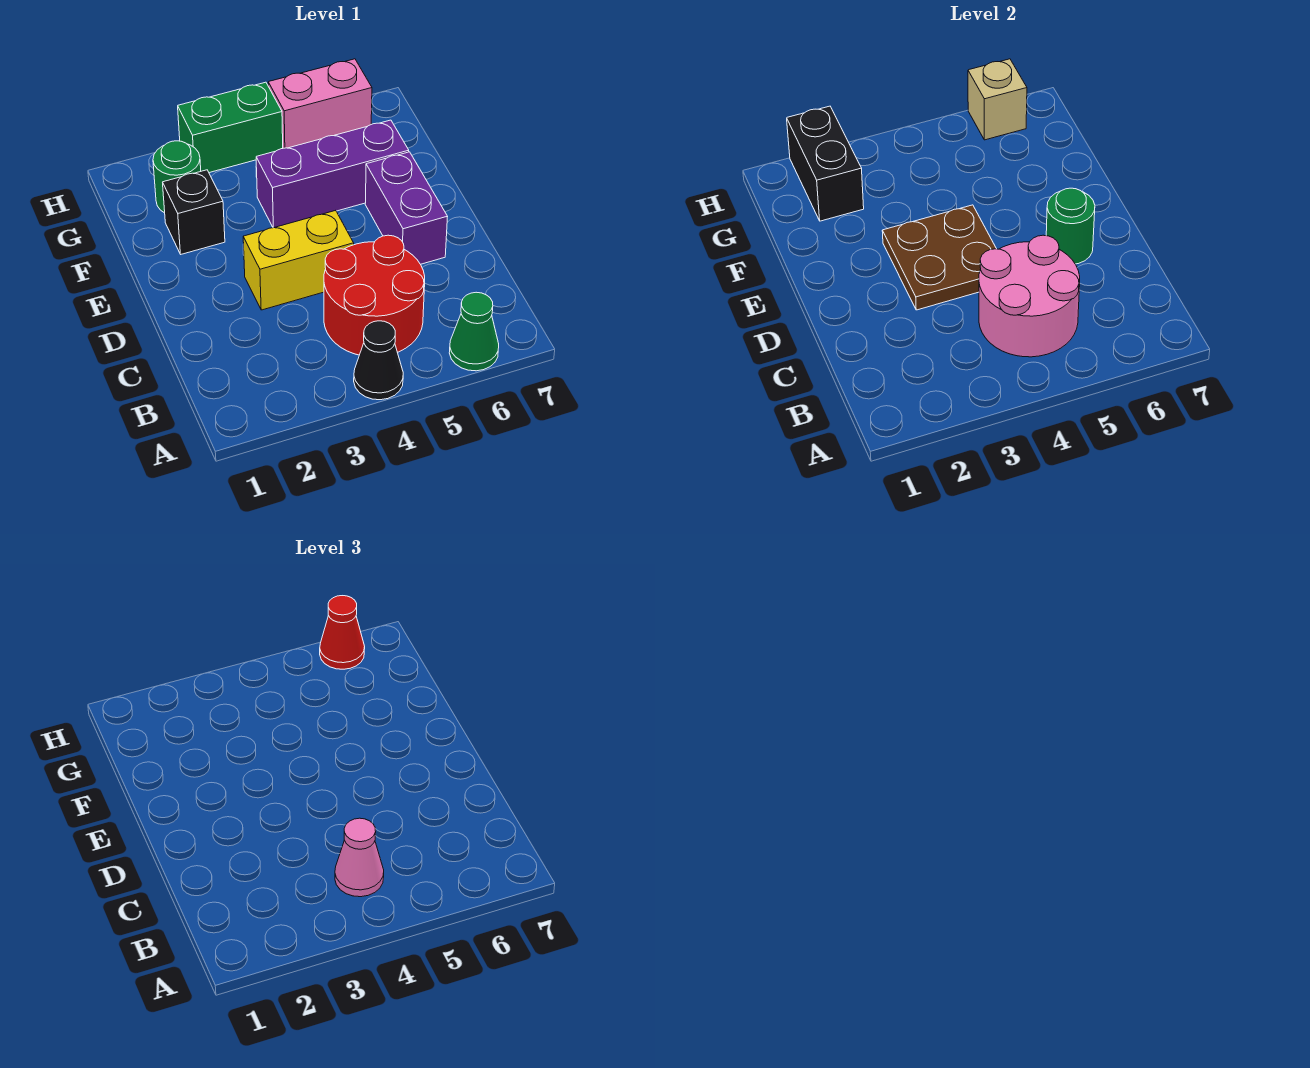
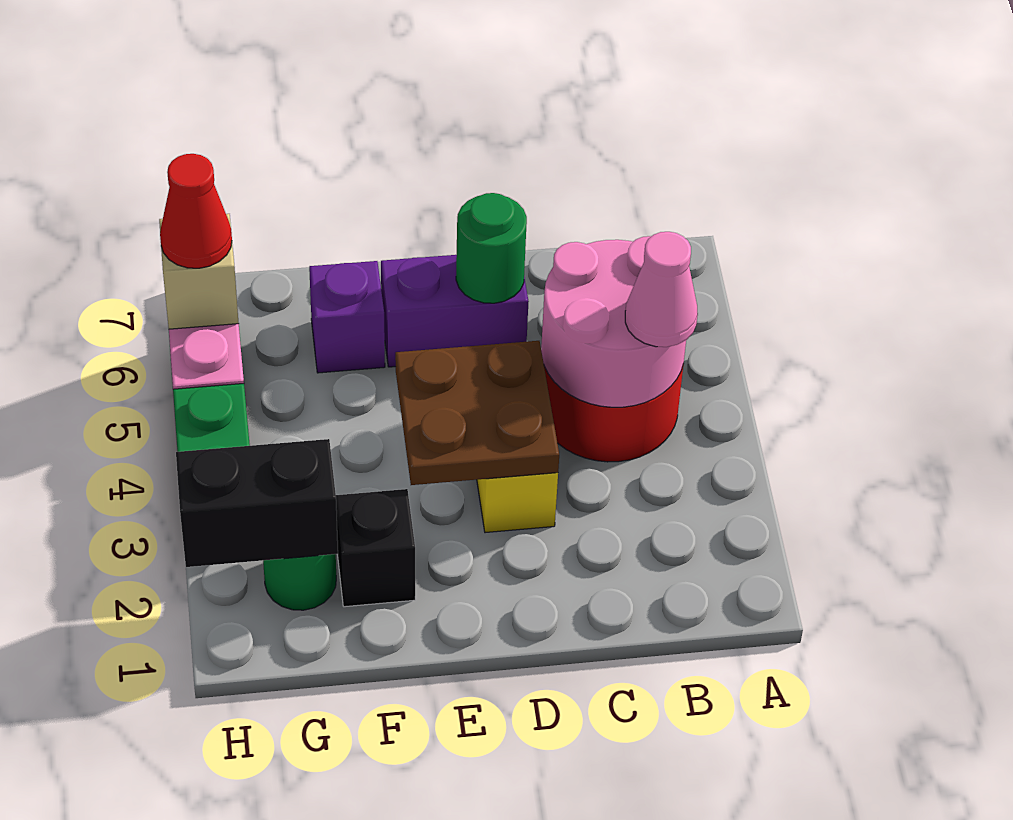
black cone A4 level 1 -> none
green cone A6 level 1 -> none
purple brick F4:F6 level 1 -> purple brick F6 level 1

